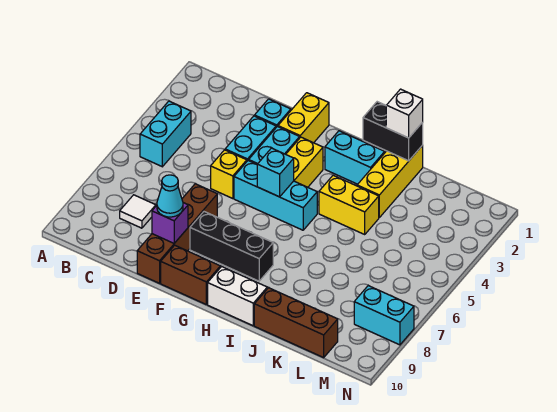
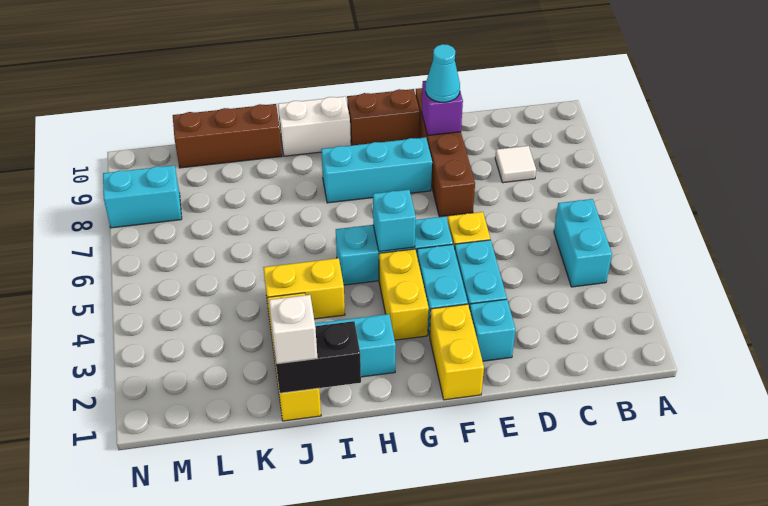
black brick F8:H8 level 1 -> cyan brick F8:H8 level 1

